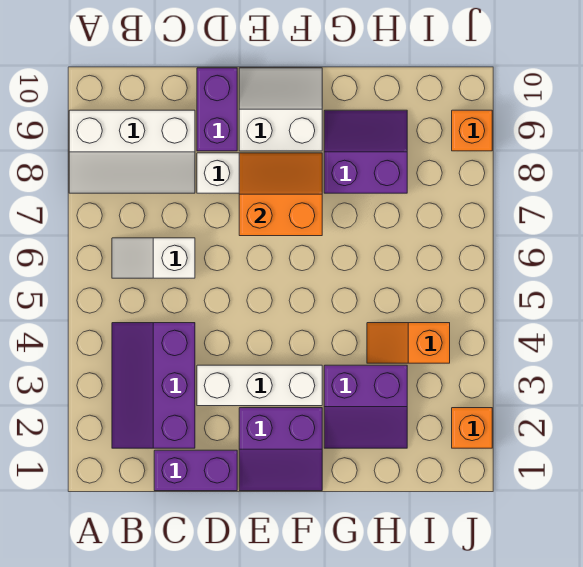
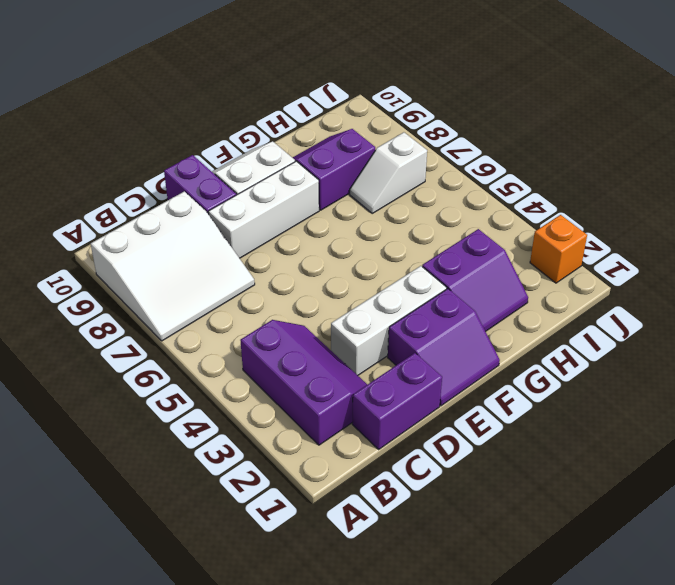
white slope A8:C9 level 1 top 9 -> white slope A7:C9 level 1 top 9
purple slope B2:C4 level 1 top C -> purple slope B2:C4 level 1 top B
white slope B6:C6 level 1 top C -> white slope H7:I7 level 1 top I
orange slope E7:F8 level 2 top 7 -> none
orange slope H4:I4 level 1 top I -> none
orange brick J9 level 1 -> none

